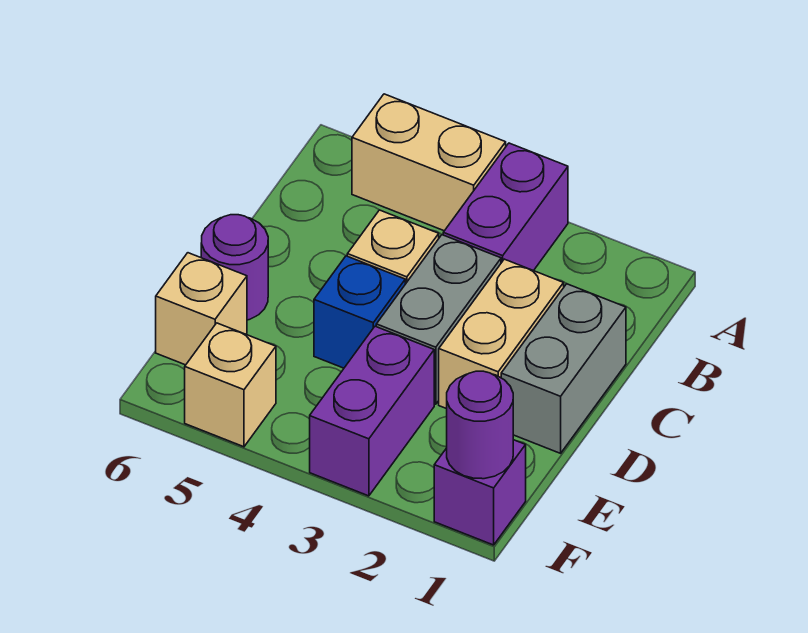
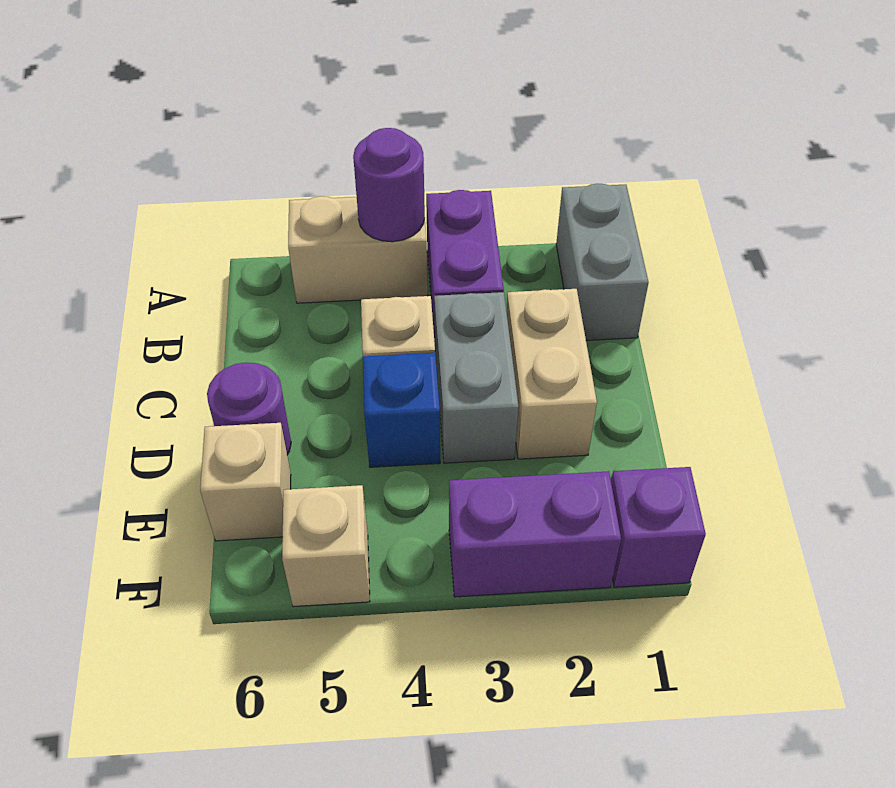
grey brick C1:D1 level 1 -> grey brick A1:B1 level 1
purple brick E3:F3 level 1 -> purple brick F2:F3 level 1
purple round brick F1 level 2 -> purple round brick A4 level 2

